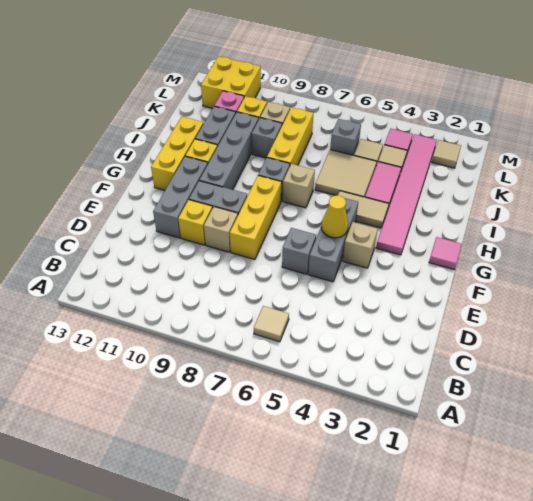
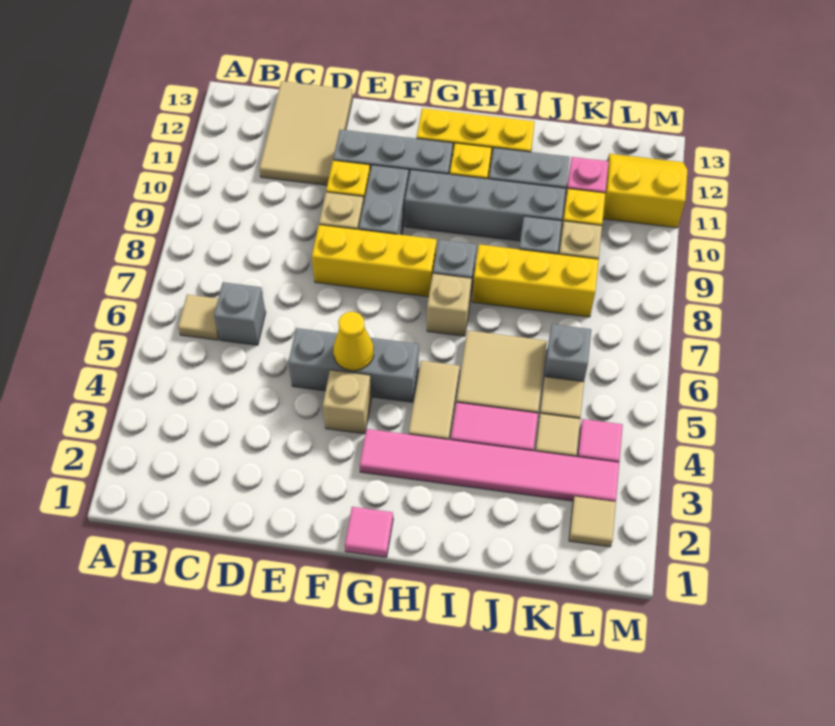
none -> tan tile C11:D13 level 1
grey brick E6 level 1 -> grey brick C6 level 1
yellow brick L11:M12 level 1 -> yellow slope L11:M12 level 1 top 11

